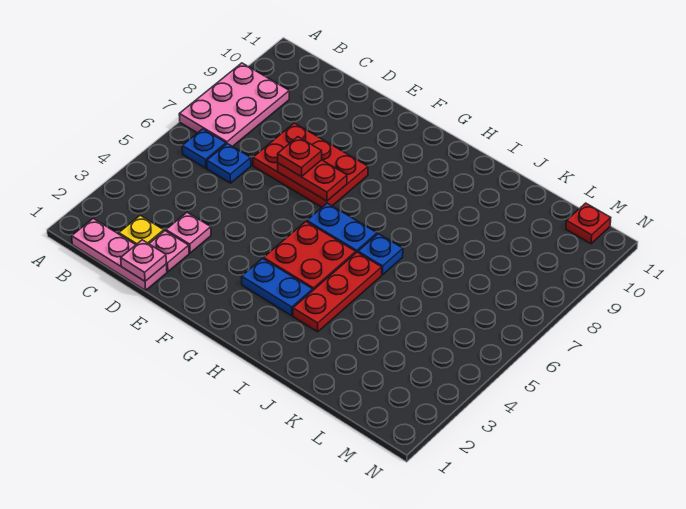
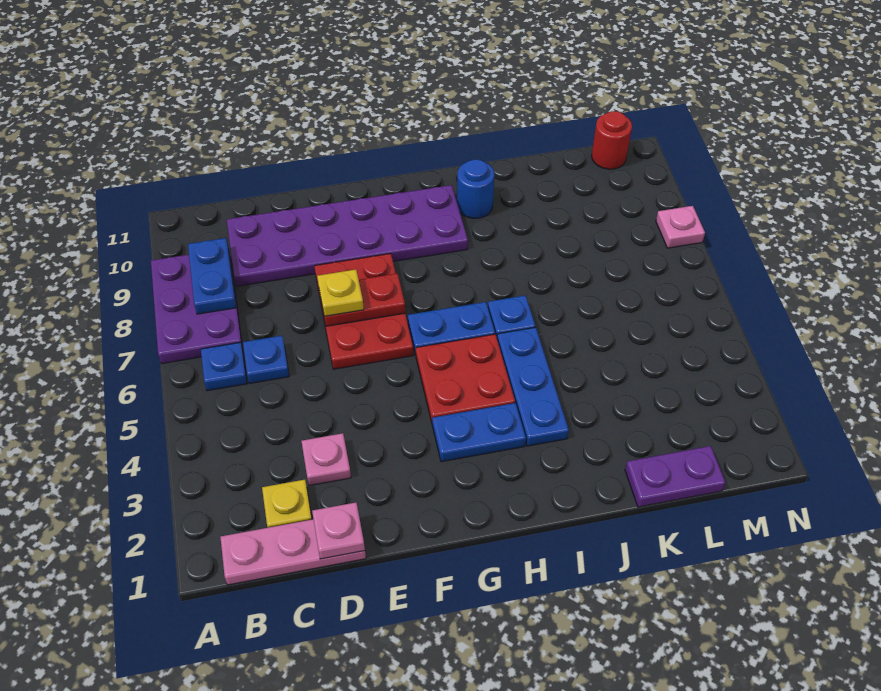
pink plate A7:B9 level 1 -> purple plate A7:B9 level 1
none -> blue plate B8:B9 level 2
none -> purple plate C9:H10 level 1
pink plate D2 level 1 -> pink plate N8 level 1
red plate D7:F8 level 1 -> red plate E6:F8 level 1
red plate E7 level 3 -> yellow plate E7 level 3
red plate I3:I5 level 1 -> blue plate I3:I5 level 1
none -> blue round brick I10 level 1
none -> purple plate K1:L1 level 1
red plate M11 level 1 -> red round brick M11 level 1

